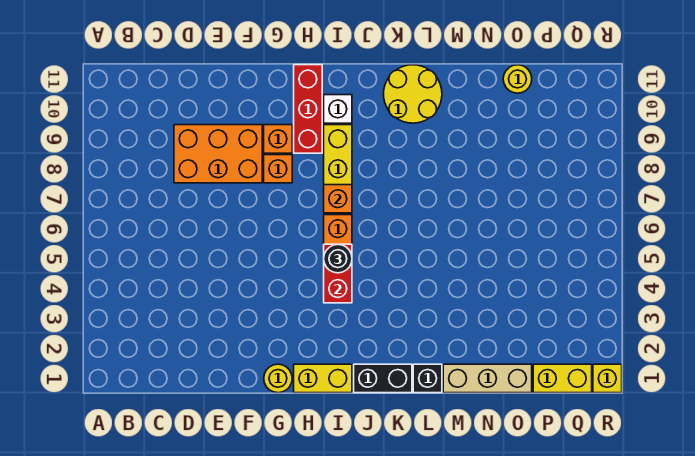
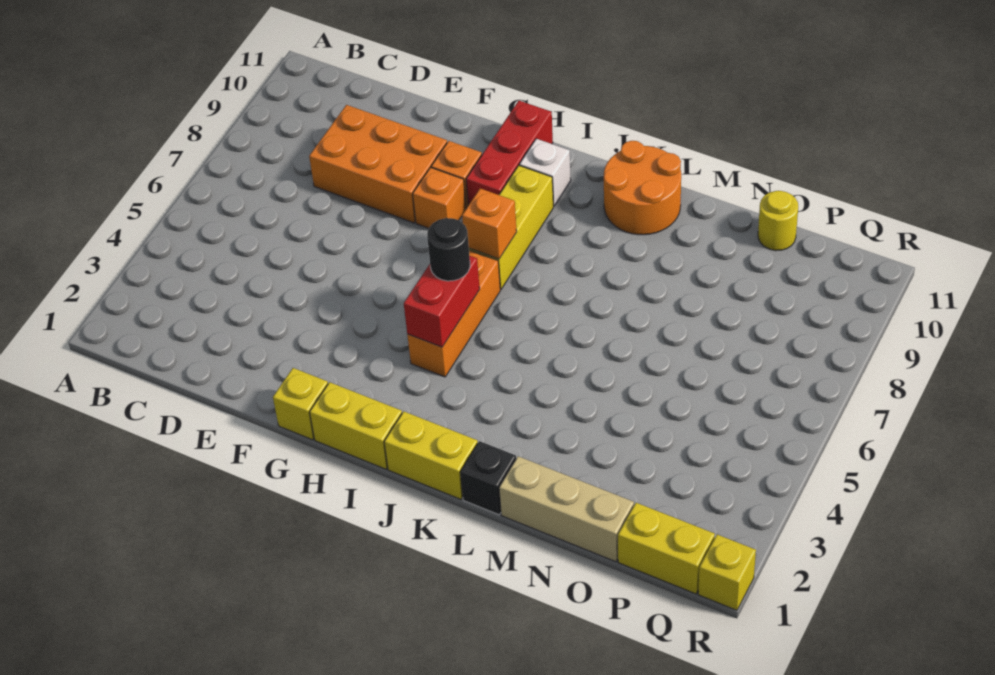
yellow round brick G1 level 1 -> yellow brick G1 level 1
black brick J1:K1 level 1 -> yellow brick J1:K1 level 1
yellow round brick K10:L11 level 1 -> orange round brick K10:L11 level 1

